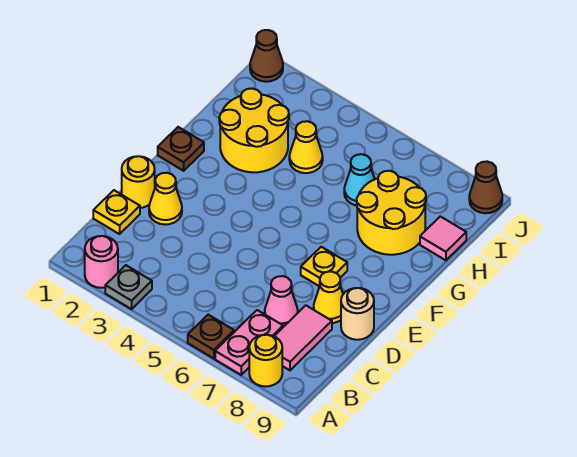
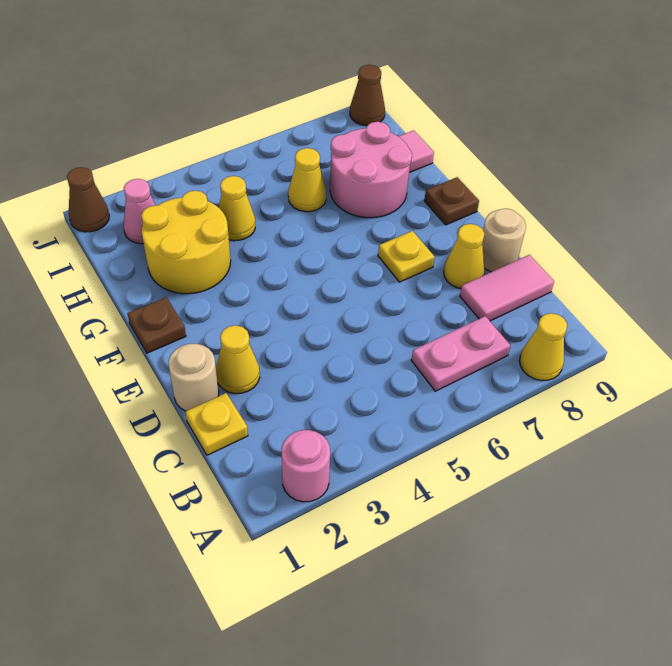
grey plate A3 level 1 -> none
brown plate A6 level 1 -> brown plate F9 level 1
pink plate A7:B7 level 1 -> pink plate B6:B7 level 1
yellow round brick A8 level 1 -> yellow cone A8 level 1
pink tile B8:C8 level 1 -> pink tile C8:C9 level 1
pink cone C7 level 1 -> pink cone I2 level 1
yellow round brick D1 level 1 -> tan round brick D1 level 1
yellow round brick G7:H8 level 1 -> pink round brick G7:H8 level 1
cyan cone H6 level 1 -> yellow cone H6 level 1

